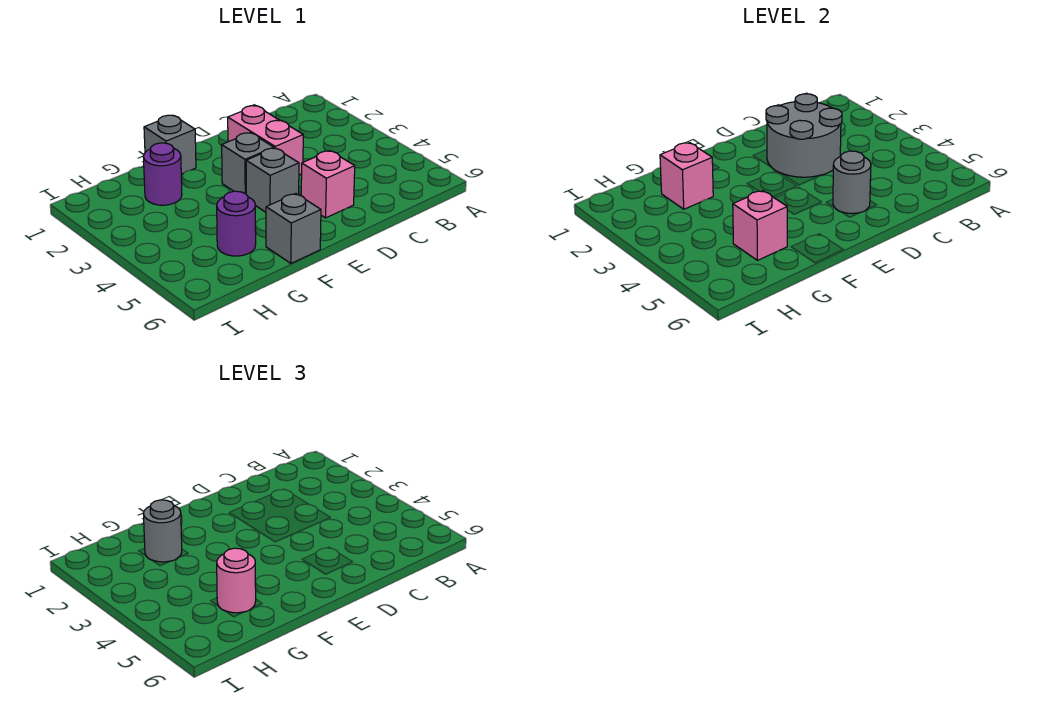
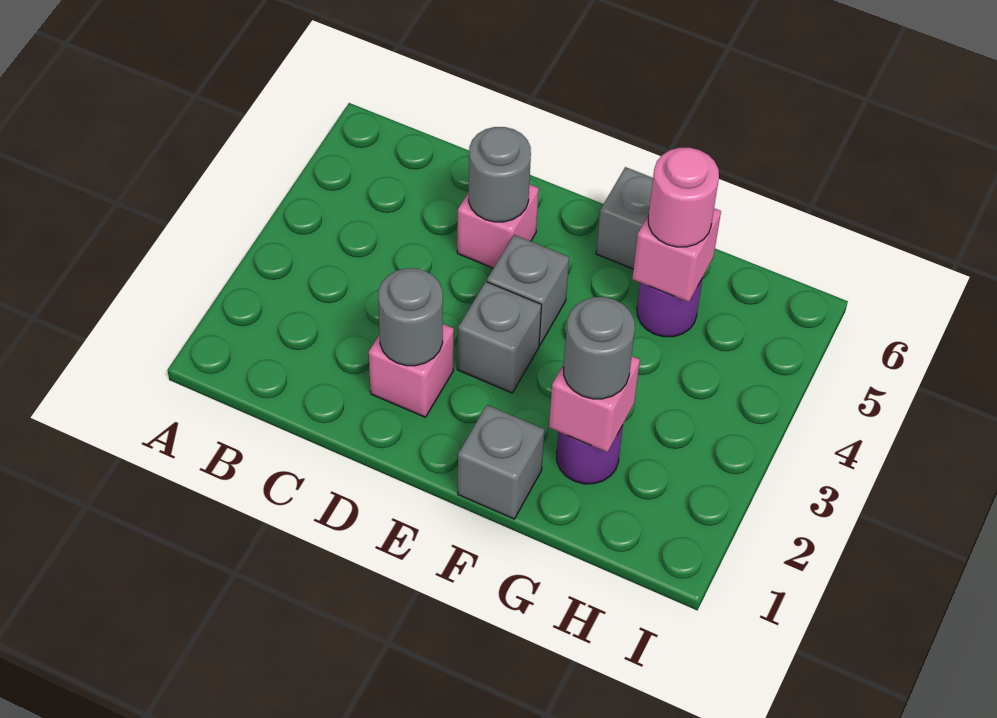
grey round brick C2:D3 level 2 -> grey round brick D2 level 2
pink brick D2:D3 level 1 -> pink brick D2 level 1

